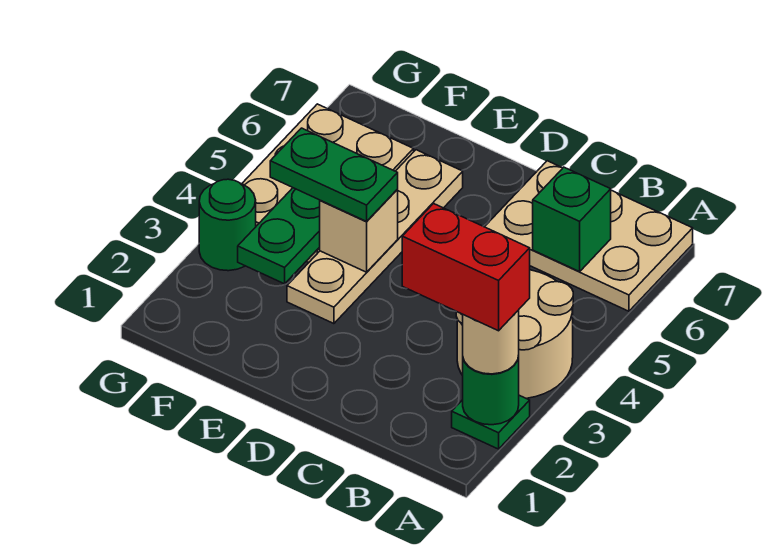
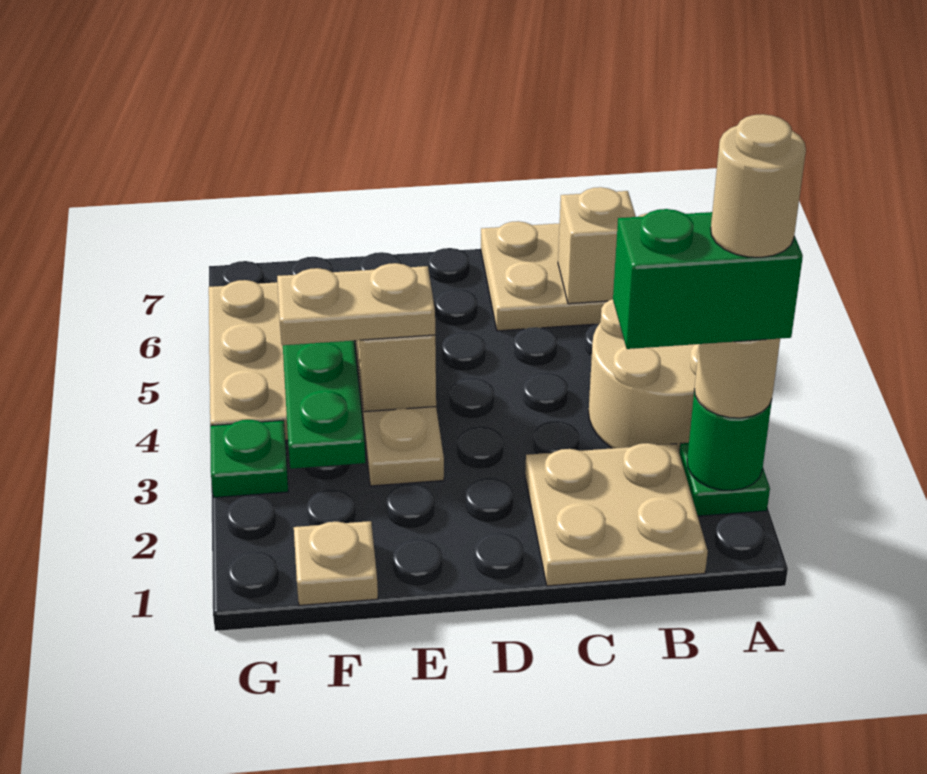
red brick A2:B2 level 4 -> green brick A2:B2 level 4
none -> tan round brick A2 level 5
none -> tan plate B1:C2 level 1
green brick B6 level 2 -> tan brick B6 level 2
green plate E4:F4 level 3 -> tan plate E4:F4 level 3
none -> tan plate F1 level 1
green round brick G3 level 1 -> green plate G3 level 1

